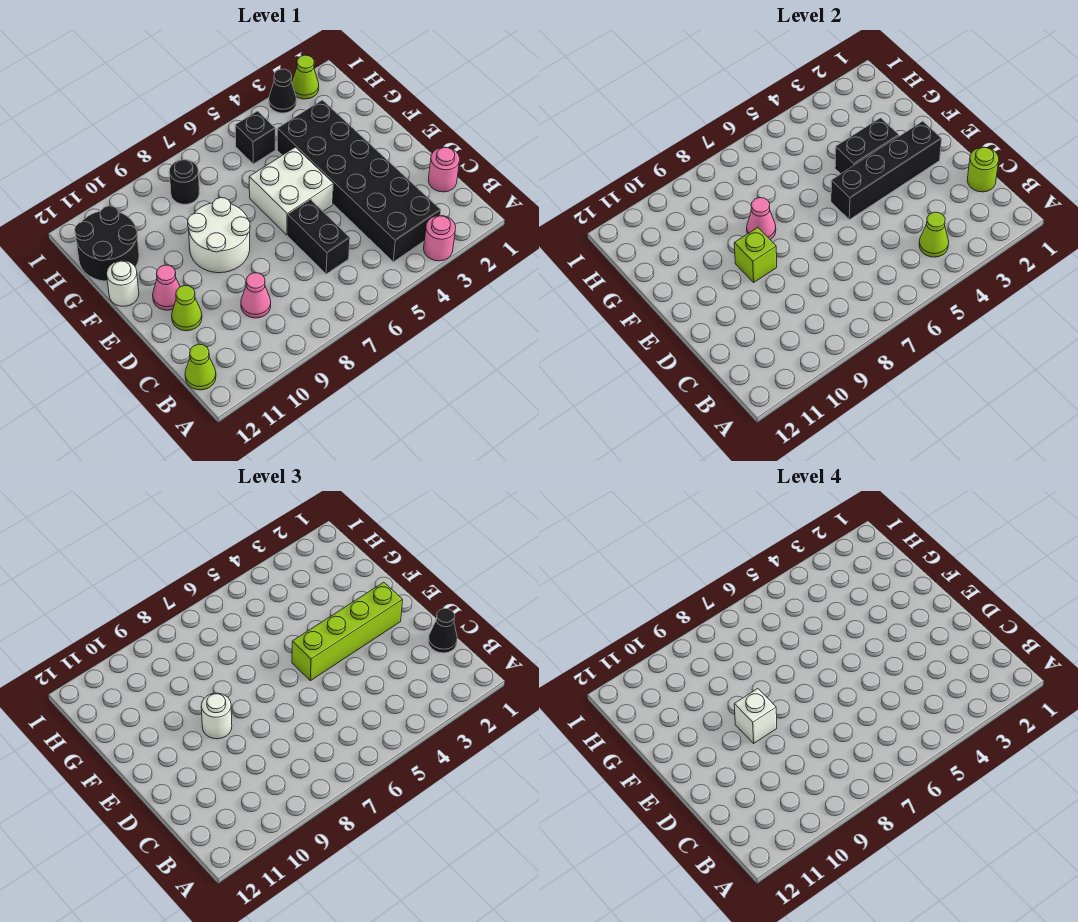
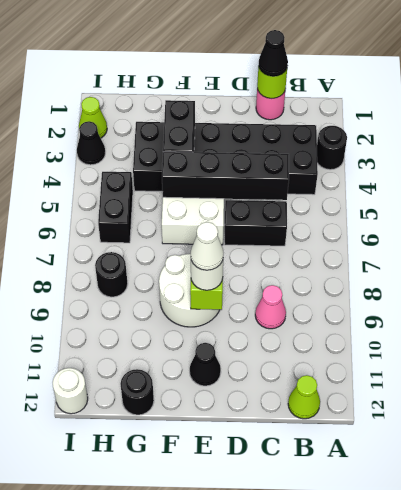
pink round brick A3 level 1 -> black round brick A3 level 1
lime cone B4 level 2 -> none
lime cone D11 level 1 -> none
black brick E2:E5 level 2 -> black brick C5:F5 level 2
lime brick E2:E5 level 3 -> none
white brick E9 level 4 -> white cone E9 level 4
pink cone E11 level 1 -> black cone E11 level 1
pink cone F8 level 2 -> none
white round brick F12 level 1 -> white round brick I12 level 1
black round brick G11:H12 level 1 -> black round brick G12 level 1
black brick H5 level 1 -> black brick H5:H6 level 1

